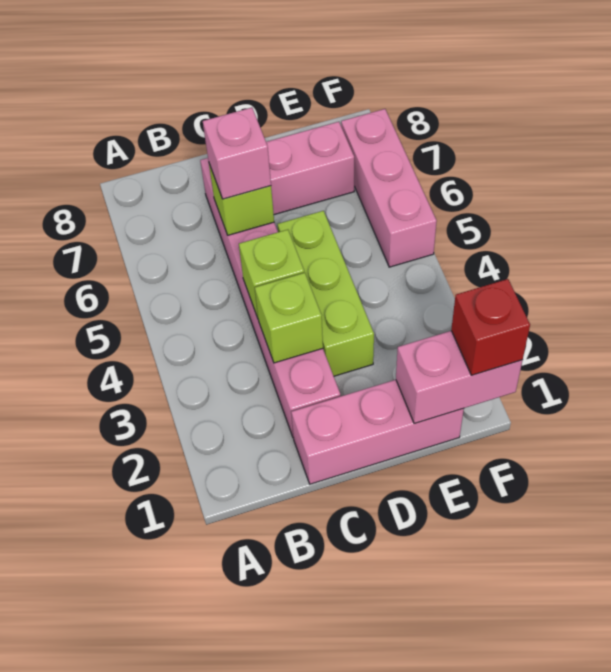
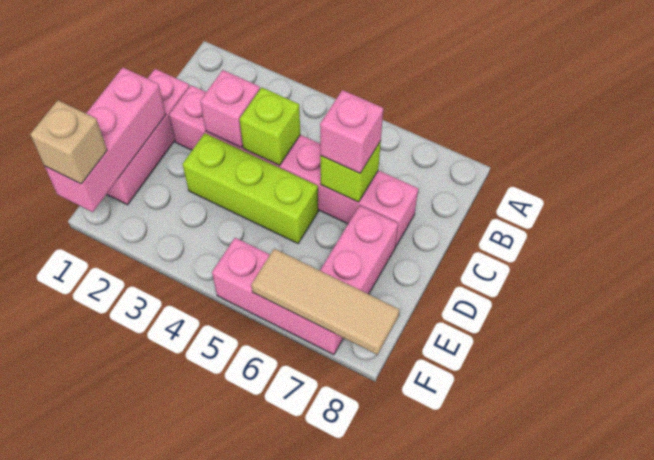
lime brick C3 level 2 -> pink brick C3 level 2
pink brick E1:F1 level 2 -> pink brick D1:F1 level 2
red brick F1 level 3 -> tan brick F1 level 3
none -> tan tile F6:F8 level 2

